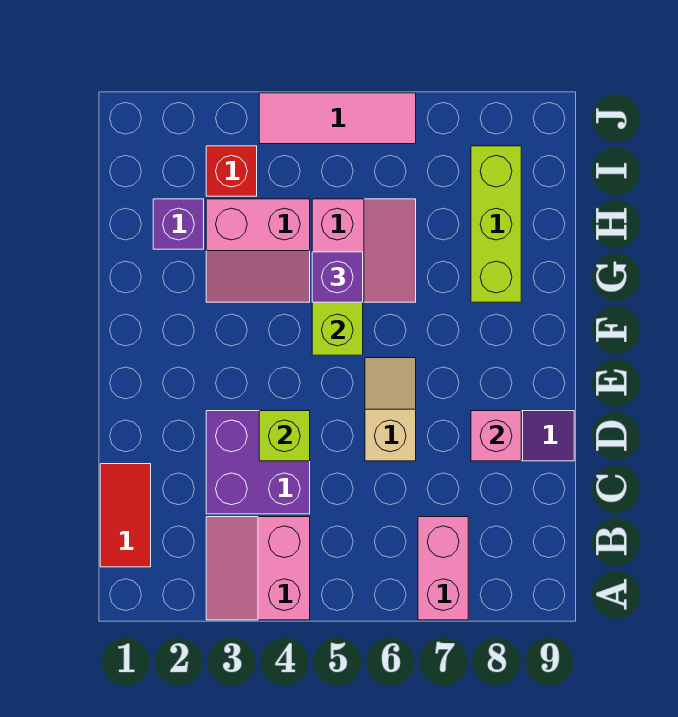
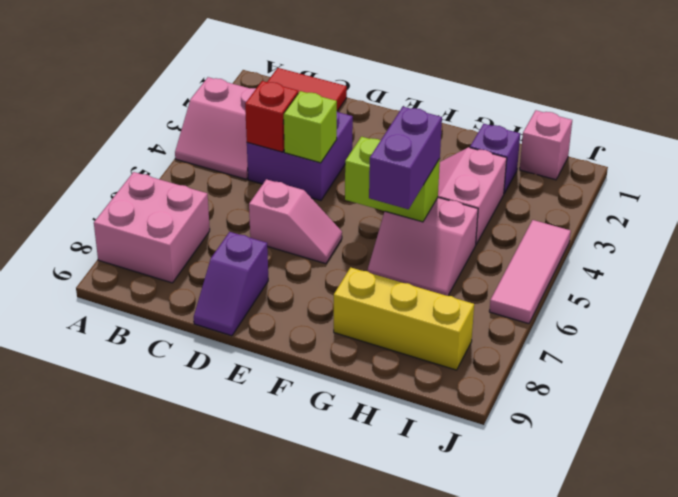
pink slope A3:B4 level 1 top 4 -> pink slope A3:B4 level 1 top 3
pink brick A7:B7 level 1 -> pink brick A7:B8 level 1
tan slope D6:E6 level 1 top D -> pink slope D6:E6 level 1 top D
pink brick D8 level 2 -> pink brick I1 level 1
purple brick G5 level 3 -> purple brick G5:G6 level 3
lime brick G8:I8 level 1 -> yellow brick G8:I8 level 1
red brick I3 level 1 -> red brick C4 level 2

